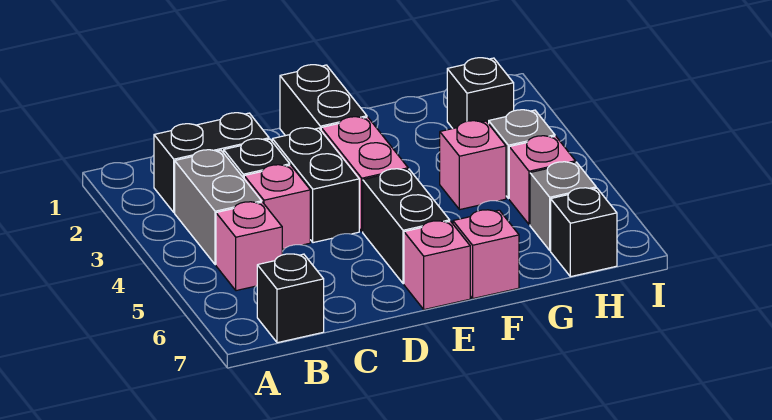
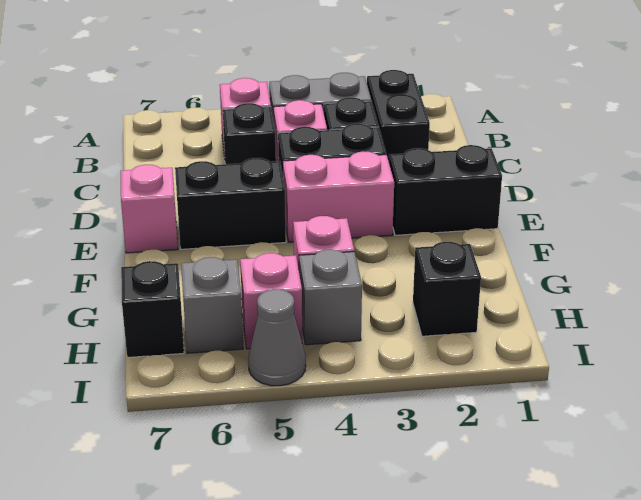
black brick B7 level 1 -> black brick C5 level 1
pink brick F7 level 1 -> none
none -> grey cone I5 level 1

